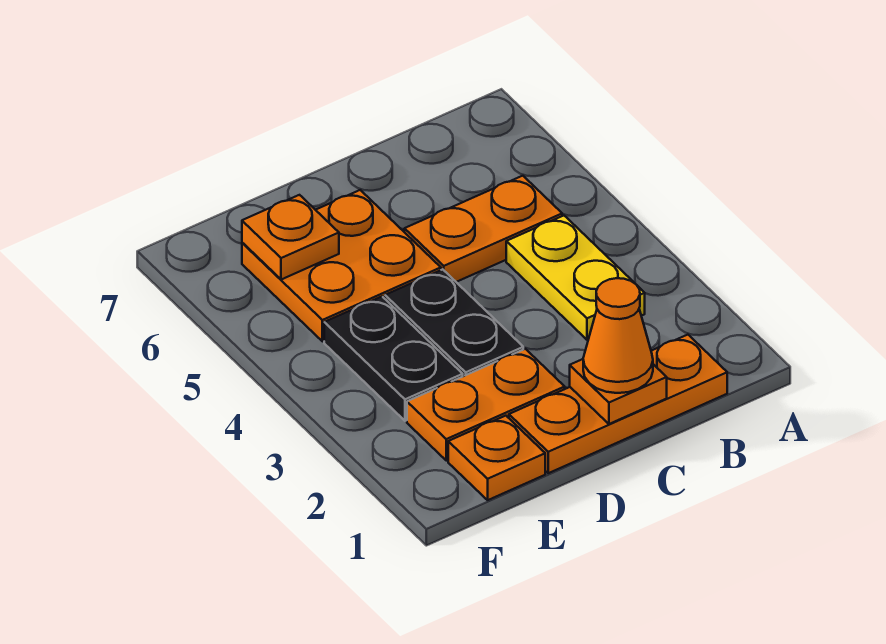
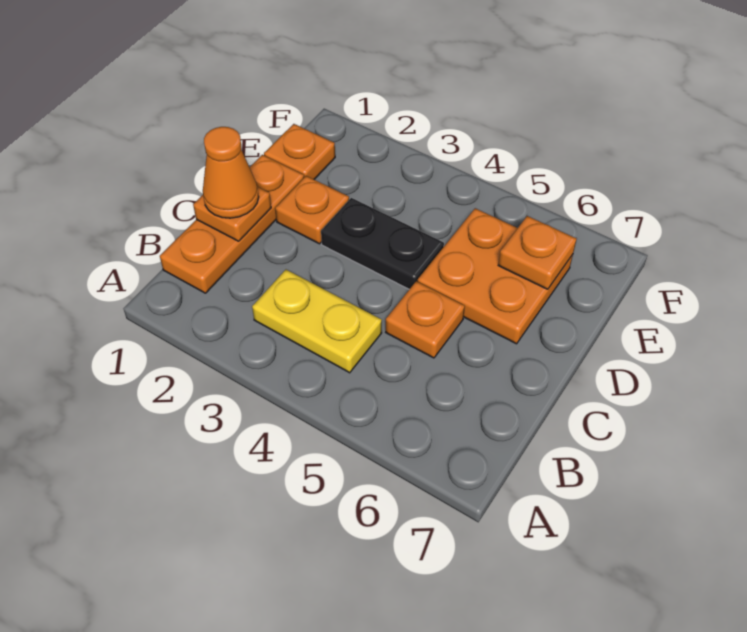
orange plate B5:C5 level 1 -> orange plate C5 level 1
orange plate D2:E2 level 1 -> orange plate D2 level 1
black plate E3:E4 level 1 -> none

